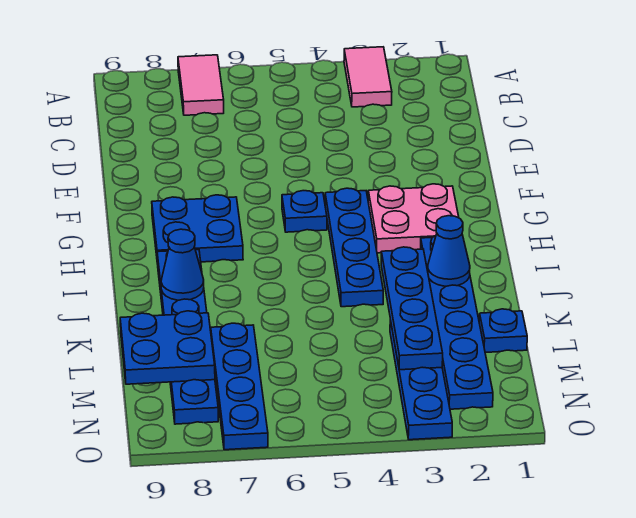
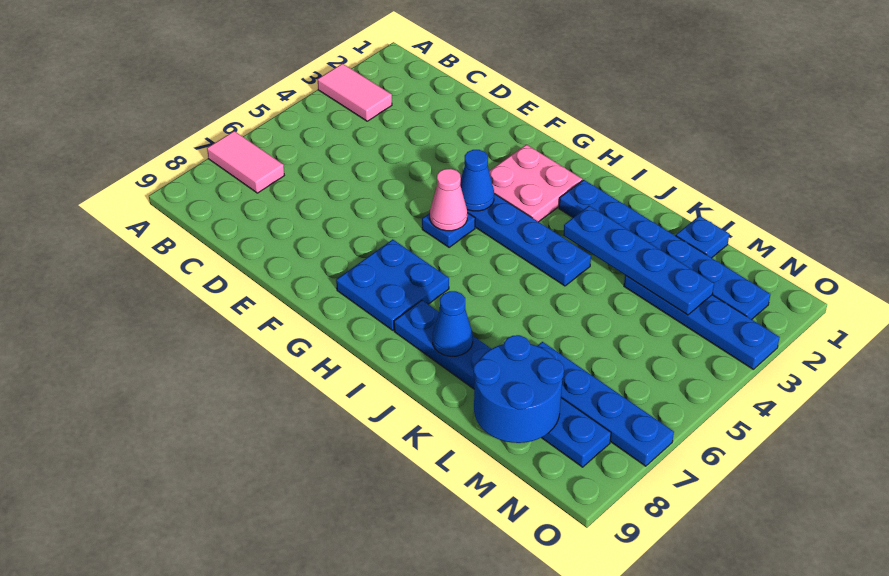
none -> pink cone G5 level 2
blue cone J2 level 2 -> blue cone G4 level 2
blue plate L8:M9 level 2 -> blue round brick L8:M9 level 2

